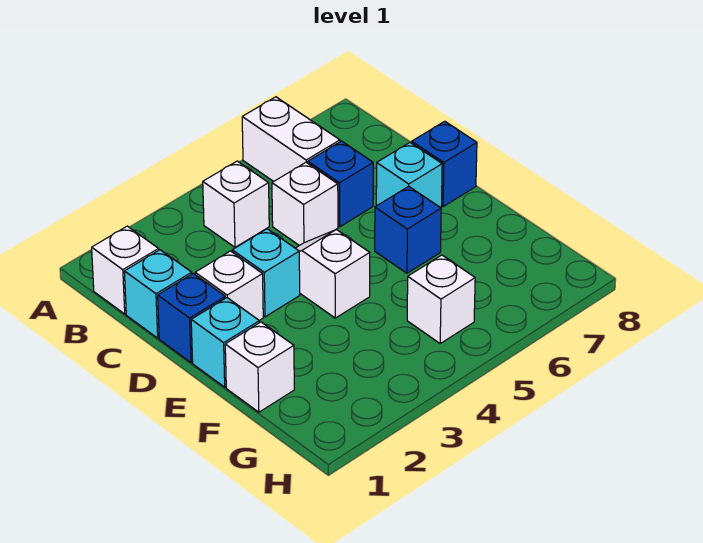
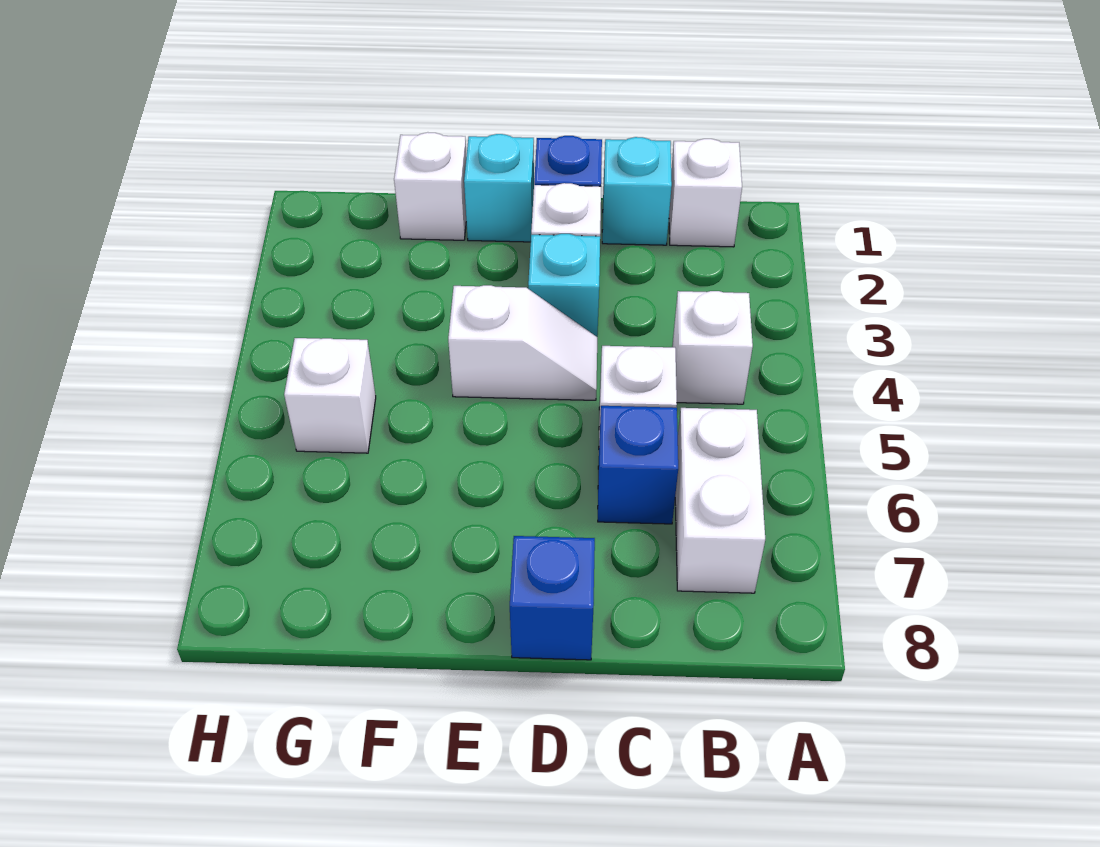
white brick A6:B6 level 1 -> white brick B6:B7 level 1
cyan brick D7 level 1 -> none
blue brick E6 level 1 -> none

